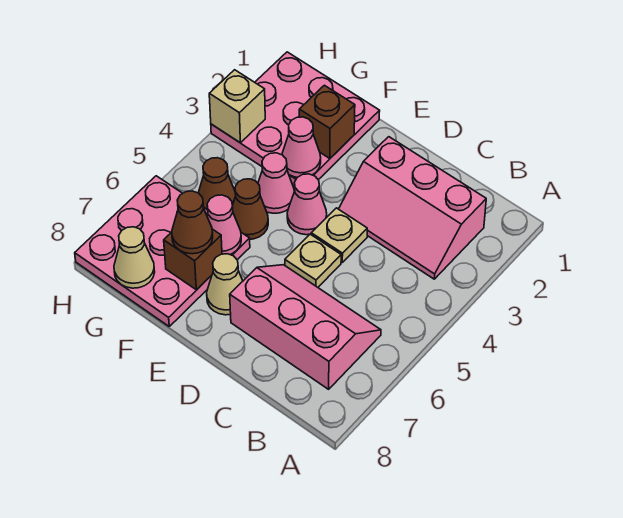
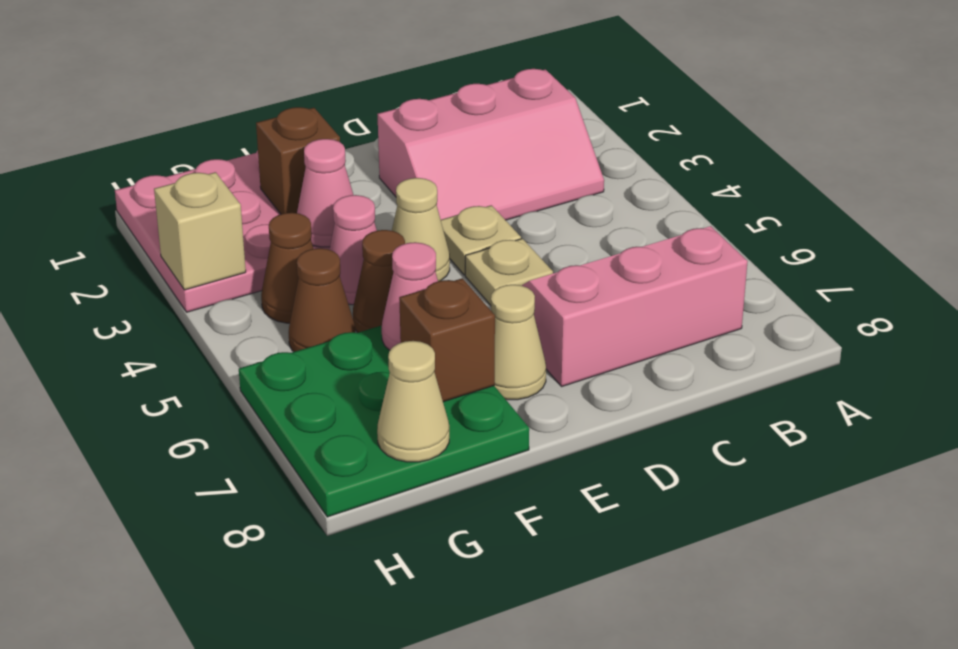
pink cone E4 level 1 -> tan cone E4 level 1
pink plate F6:H8 level 1 -> green plate F6:H8 level 1
brown cone F7 level 3 -> brown cone G4 level 1

